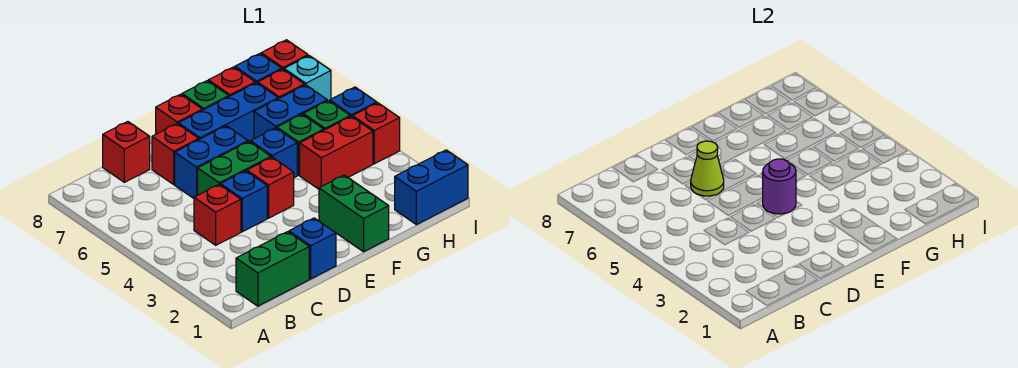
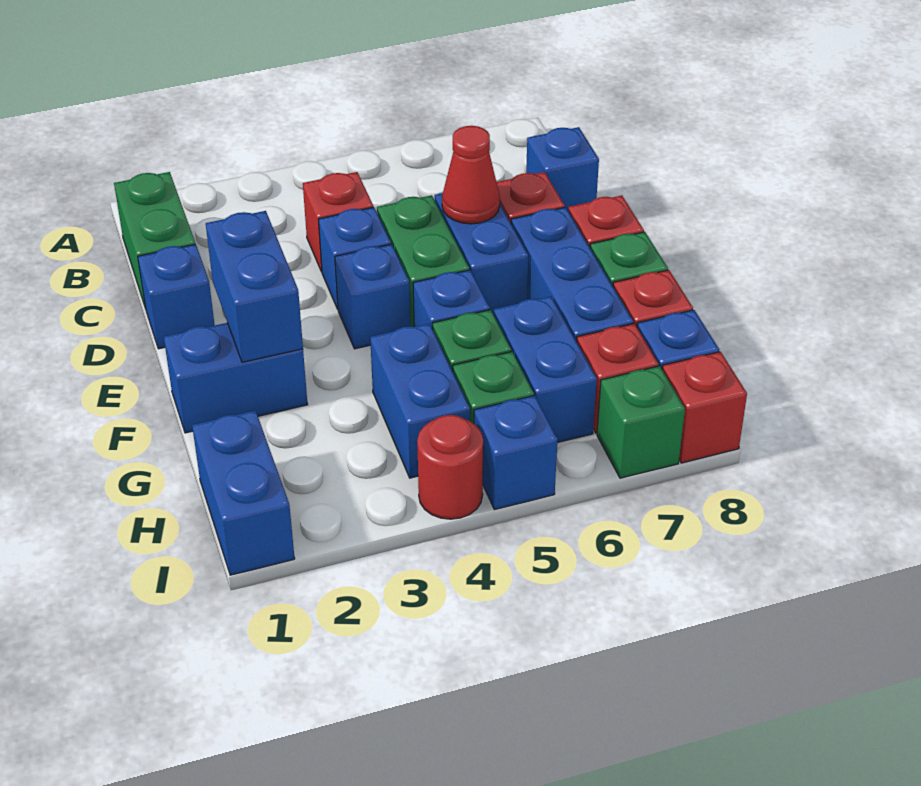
red brick C8 level 1 -> blue brick C8 level 1
lime cone D6 level 2 -> red cone D6 level 2
none -> blue brick E2:F2 level 2
red brick E4 level 1 -> blue brick E4 level 1
purple round brick E4 level 2 -> none
green brick F1:F2 level 1 -> blue brick F1:F2 level 1
red brick G4:H4 level 1 -> blue brick G4:H4 level 1
red brick I4 level 1 -> red round brick I4 level 1
cyan brick I7 level 1 -> green brick I7 level 1

